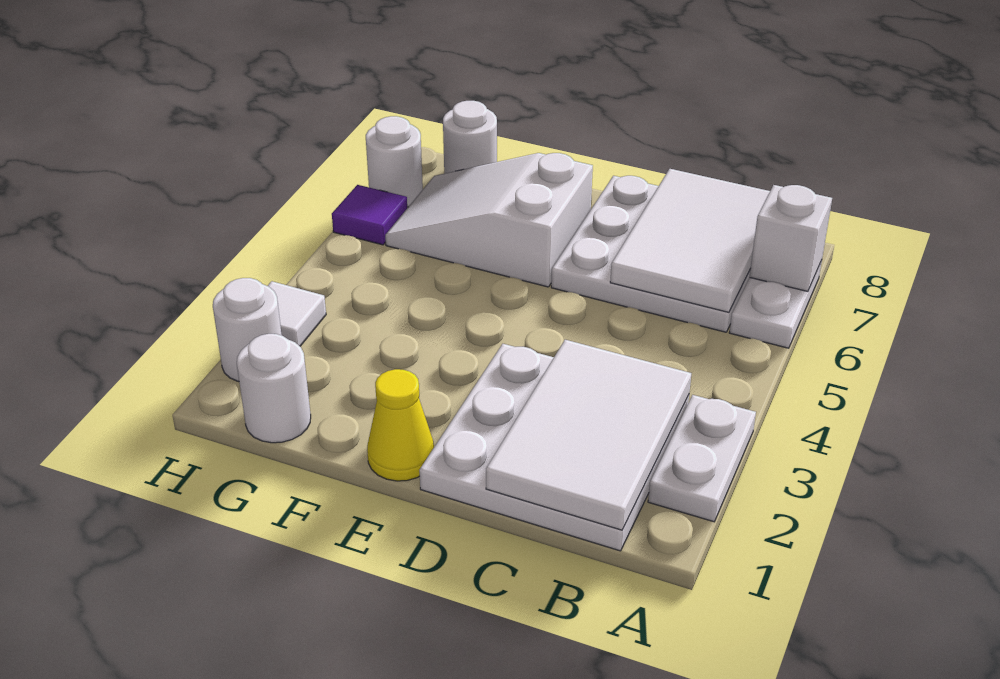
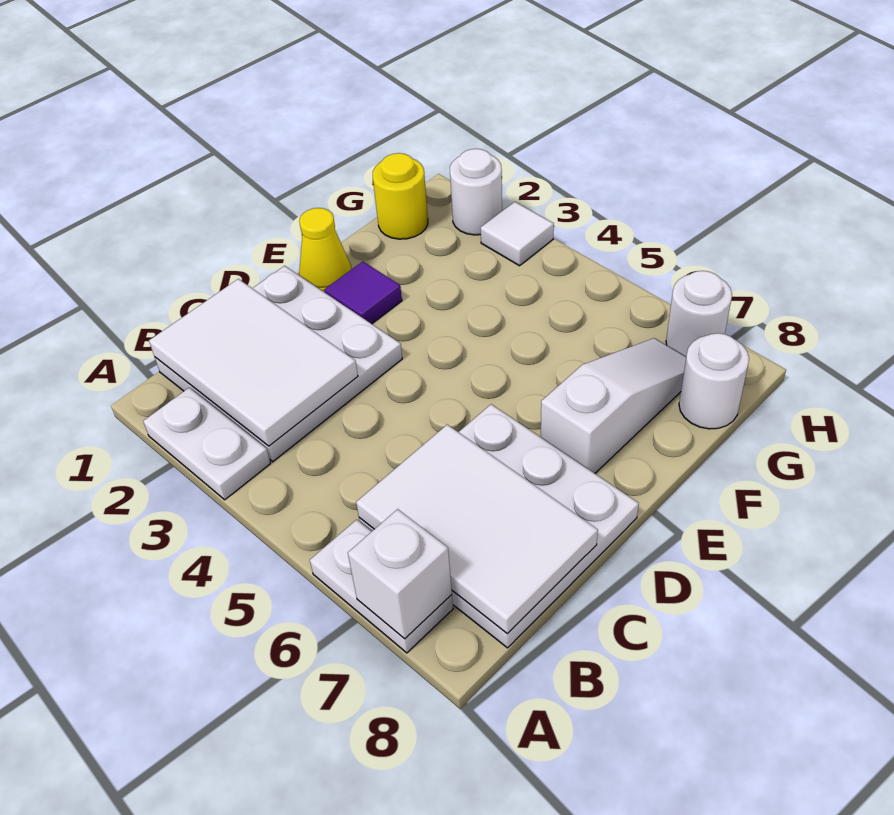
white slope E6:G7 level 1 top E -> white slope E7:G7 level 1 top E
white round brick G1 level 1 -> yellow round brick G1 level 1
purple tile H6 level 1 -> purple tile E2 level 1

